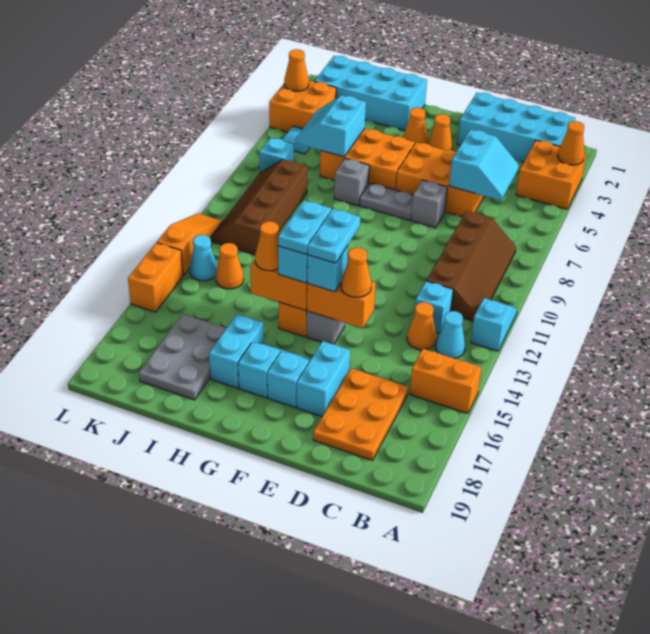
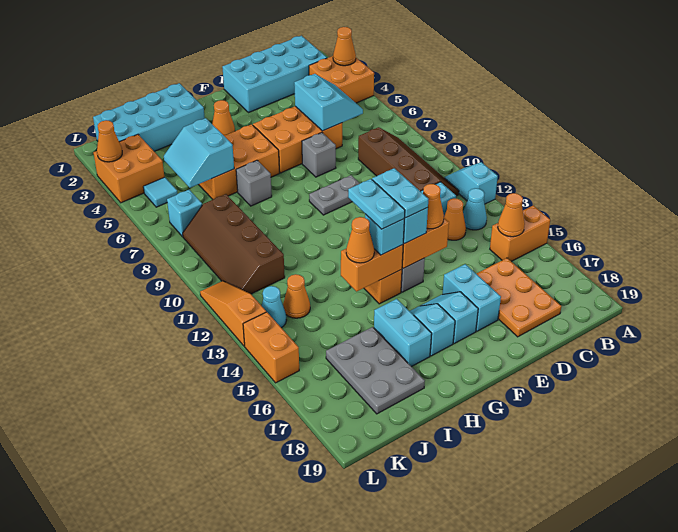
orange cone F3 level 1 -> orange cone B15 level 2
grey plate F7:G7 level 1 -> grey plate E9:F9 level 1

